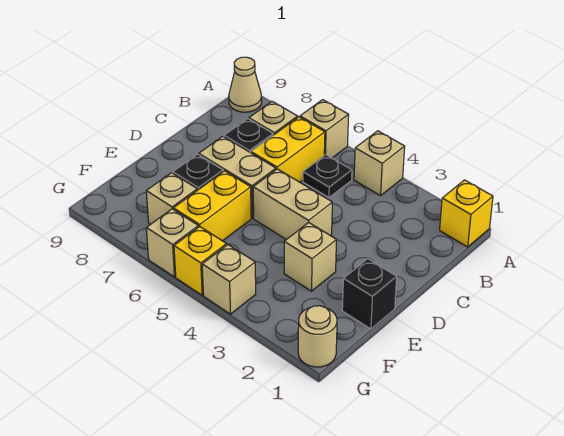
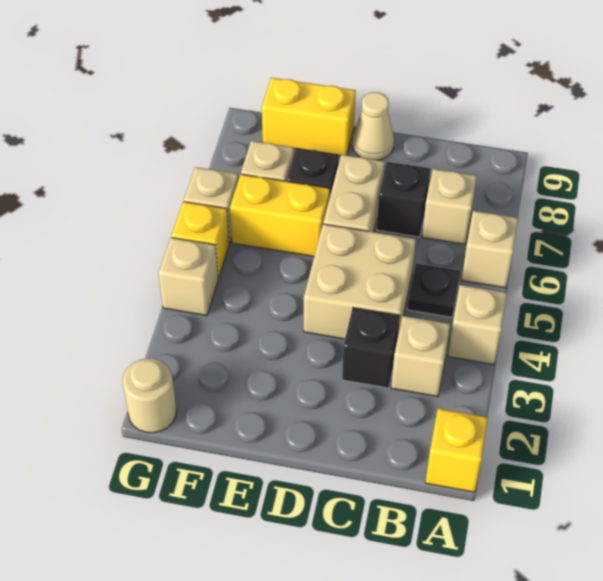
tan cone A9 level 1 -> tan cone D9 level 1
yellow brick B6:C6 level 1 -> yellow brick E9:F9 level 1
tan brick D4:D5 level 1 -> tan brick C4:D5 level 1
black brick E1 level 1 -> black brick C3 level 1
tan brick E3 level 1 -> tan brick B3 level 1

